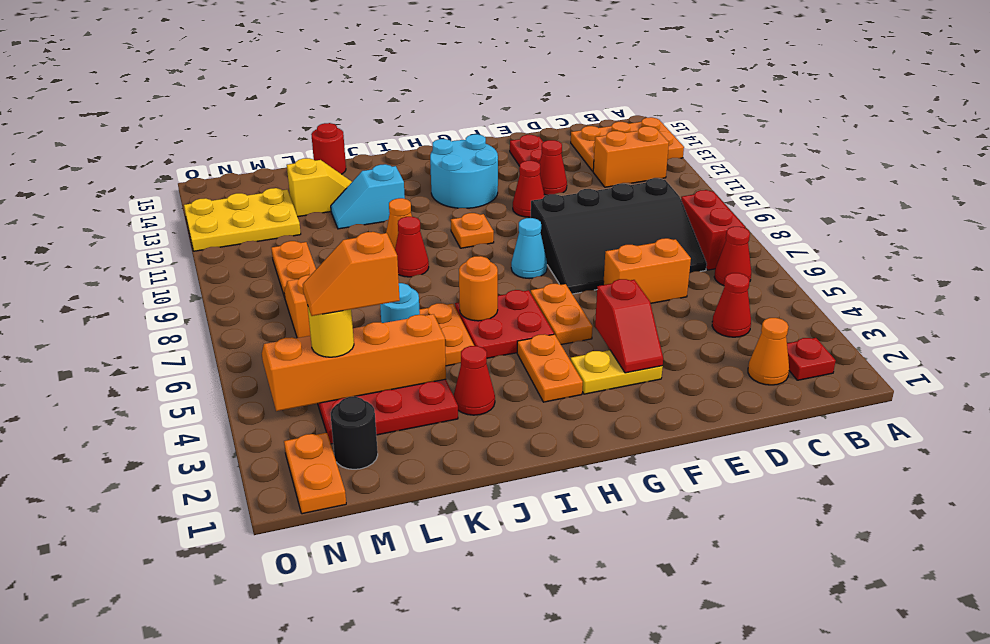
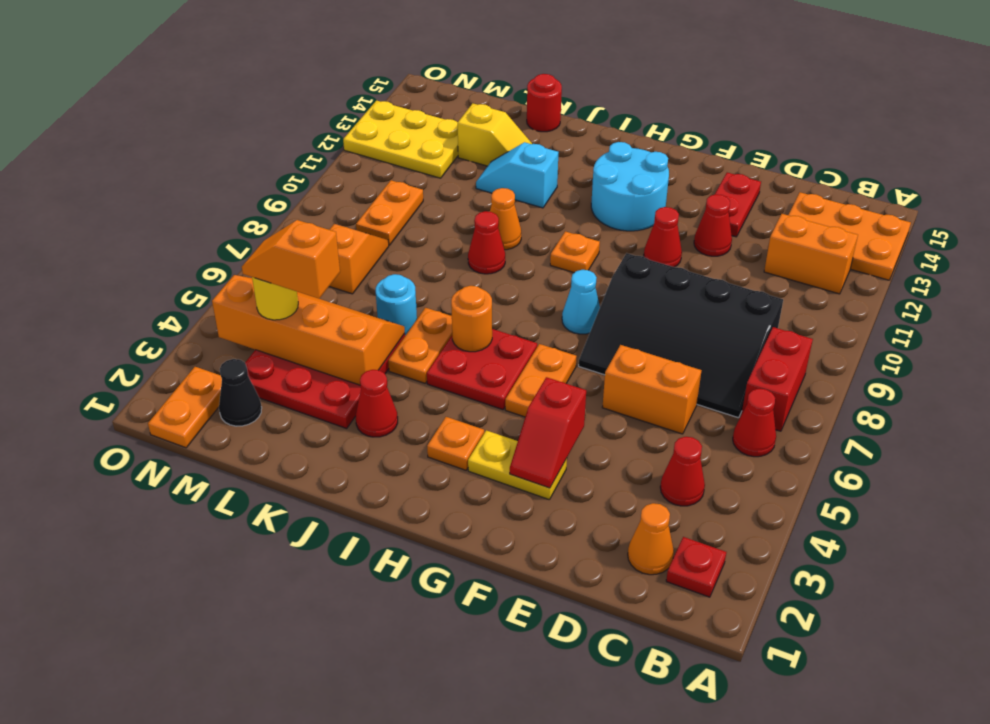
orange plate H3:H4 level 1 -> orange plate H3 level 1
black round brick M2 level 1 -> black cone M2 level 1

